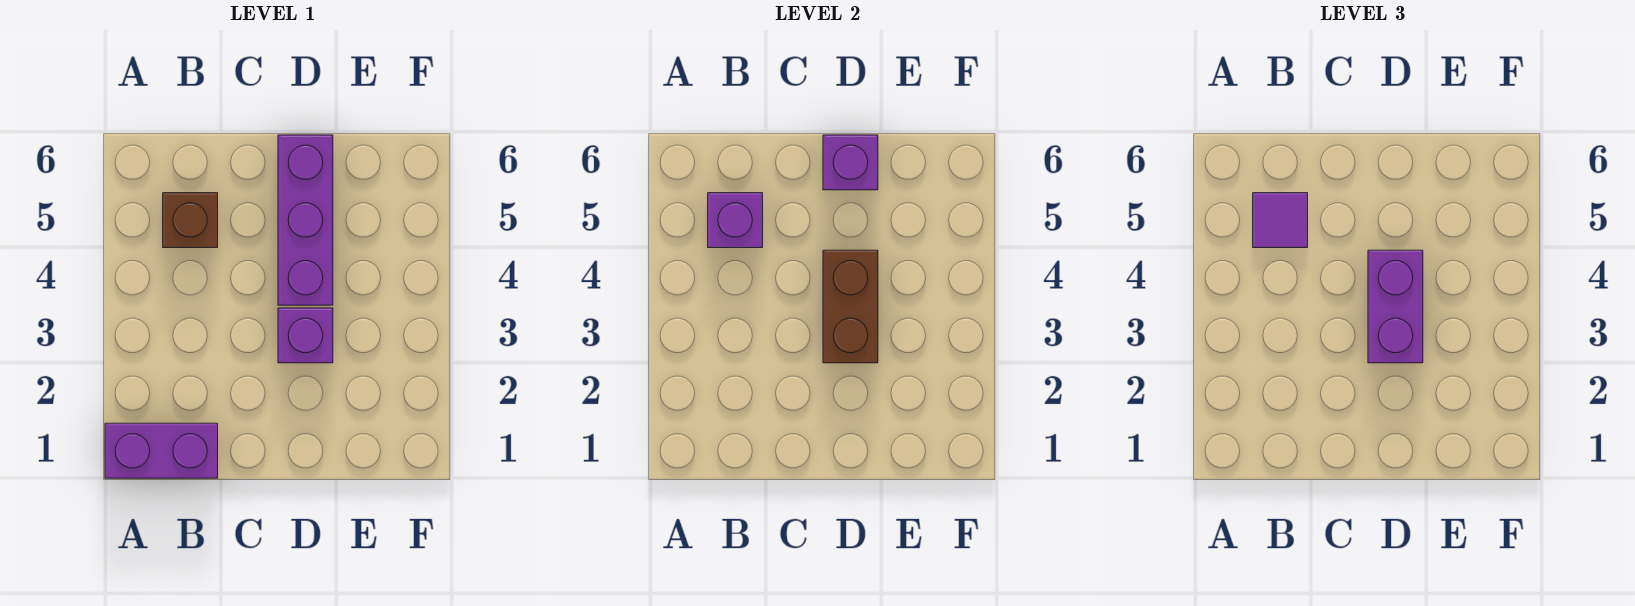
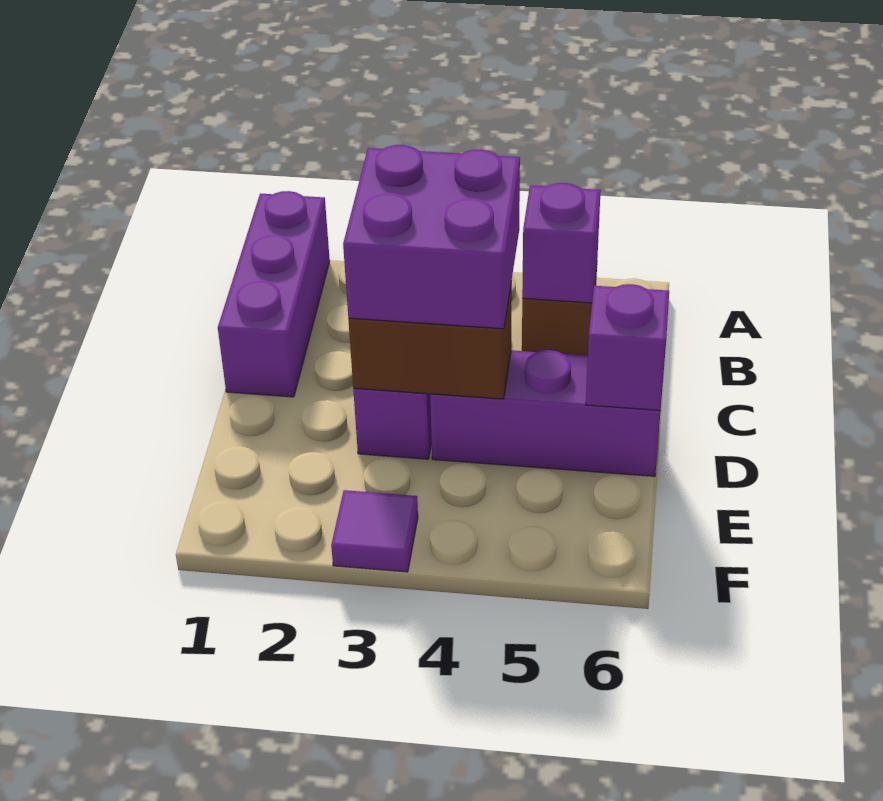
purple brick A1:B1 level 1 -> purple brick A1:C1 level 1
purple tile B5 level 3 -> purple tile F3 level 1
purple brick D3:D4 level 3 -> purple brick C3:D4 level 3

